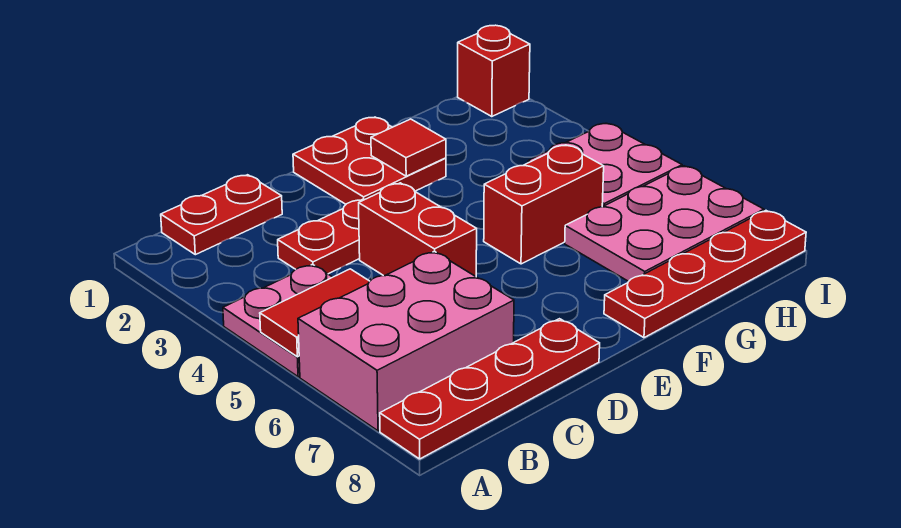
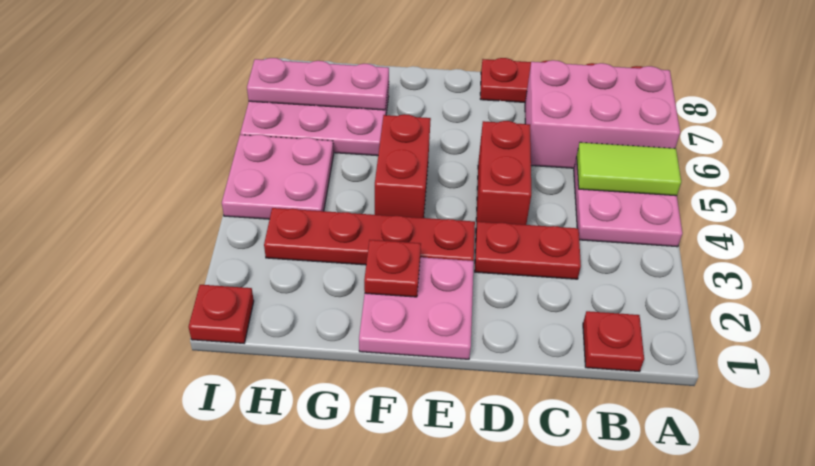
red tile A5:B5 level 2 -> lime tile A5:B5 level 2
red plate B1:C1 level 1 -> red plate B1 level 1
red plate E1:F2 level 1 -> pink plate E1:F2 level 1
red tile F2 level 2 -> red plate F2 level 2
red brick F5:G5 level 1 -> red brick F4:F5 level 1
red plate F8:I8 level 1 -> red plate E3:H3 level 1
none -> pink plate G7:I7 level 2
red brick I1 level 1 -> red plate I1 level 1

